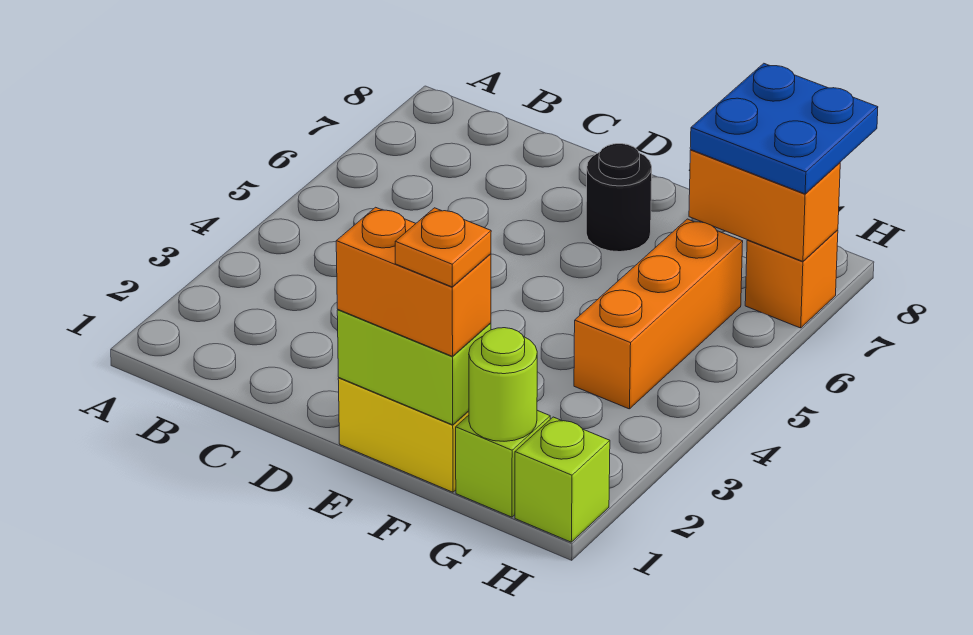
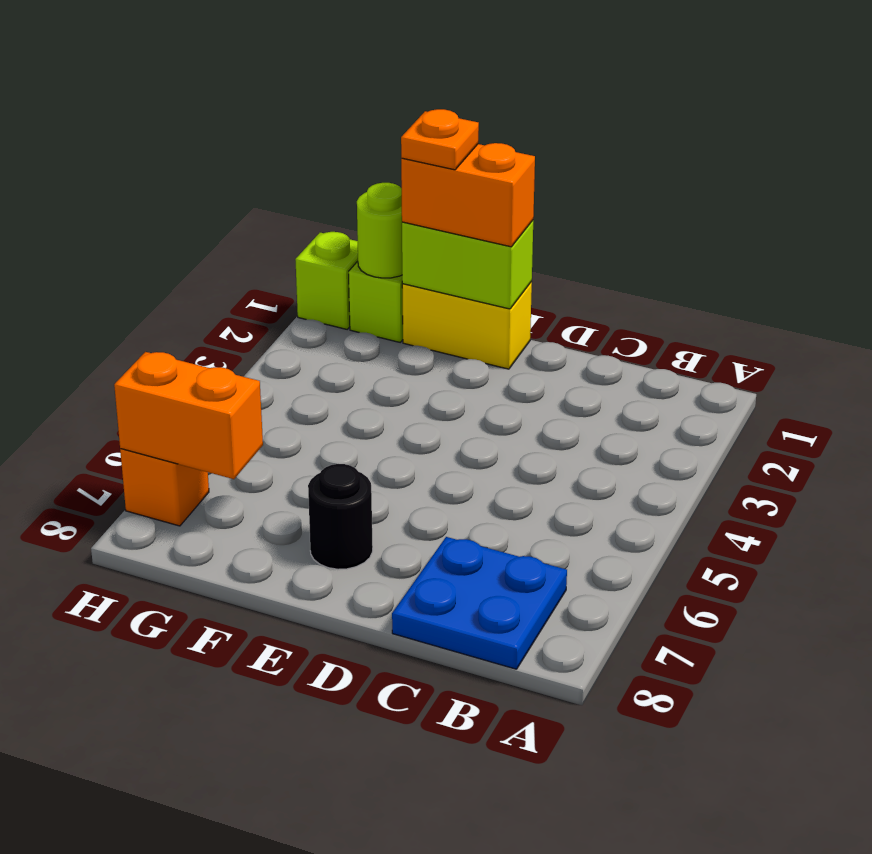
orange brick G4:G6 level 1 -> none
blue plate G7:H8 level 3 -> blue plate B7:C8 level 1

